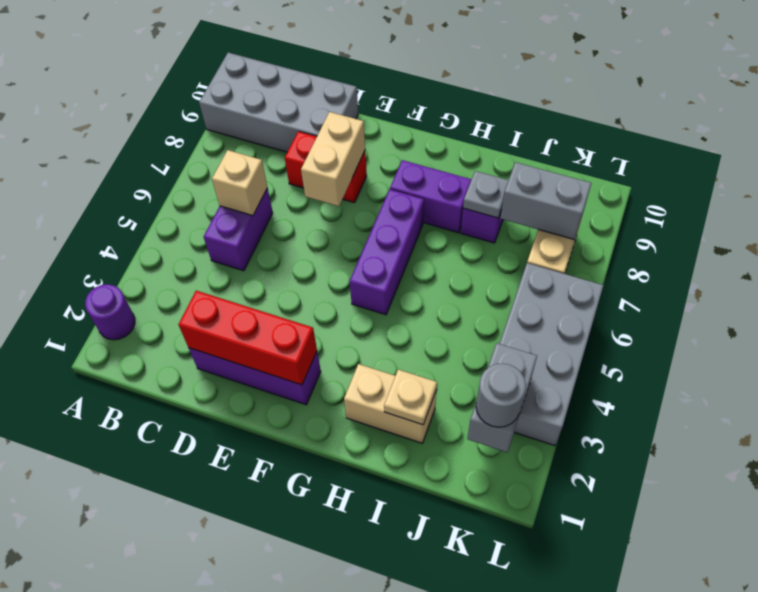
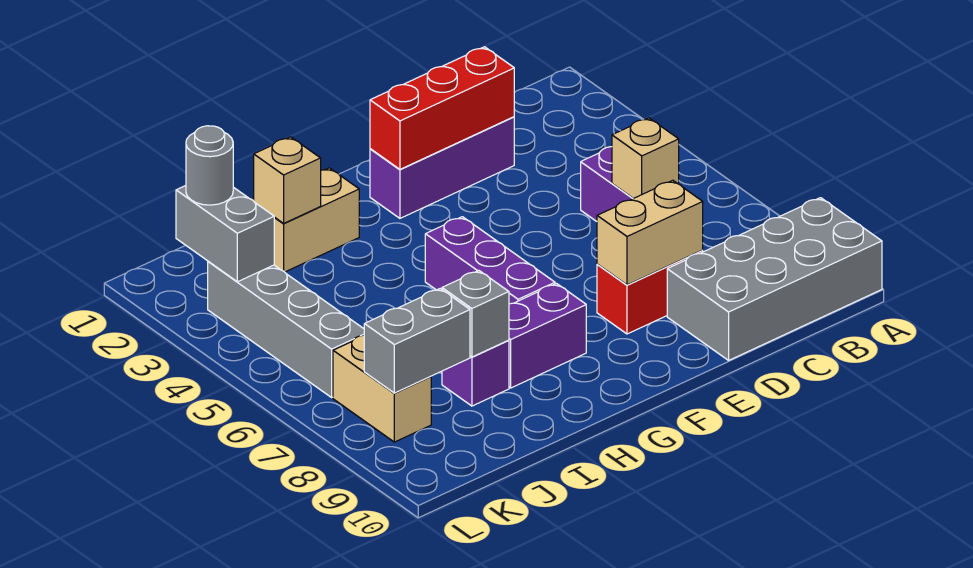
purple round brick A2 level 1 -> none
tan brick E7:E8 level 2 -> tan brick D8:E8 level 2
tan plate I2 level 2 -> tan brick I2 level 2
grey plate I8 level 2 -> grey brick I8 level 2
grey brick K3:L6 level 1 -> grey brick K3:K6 level 1

